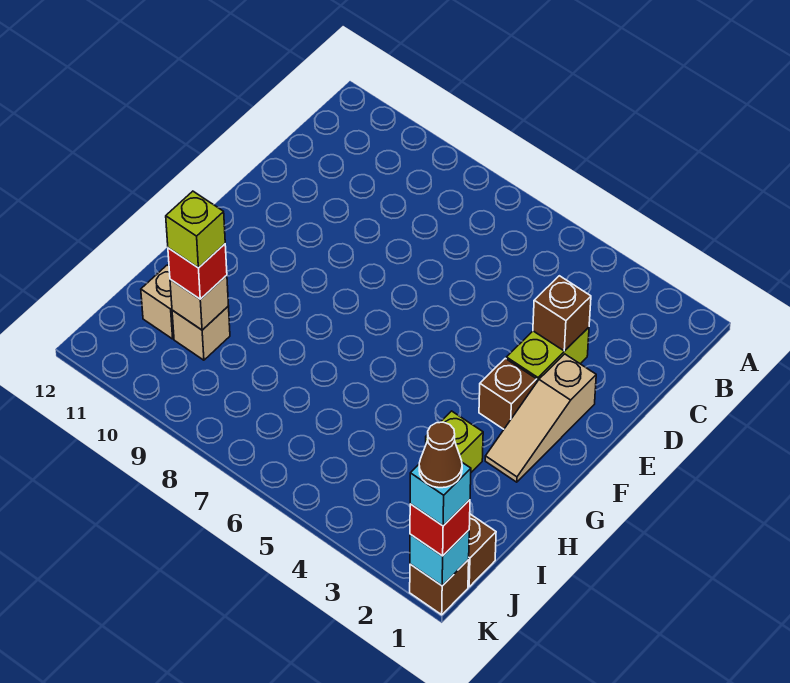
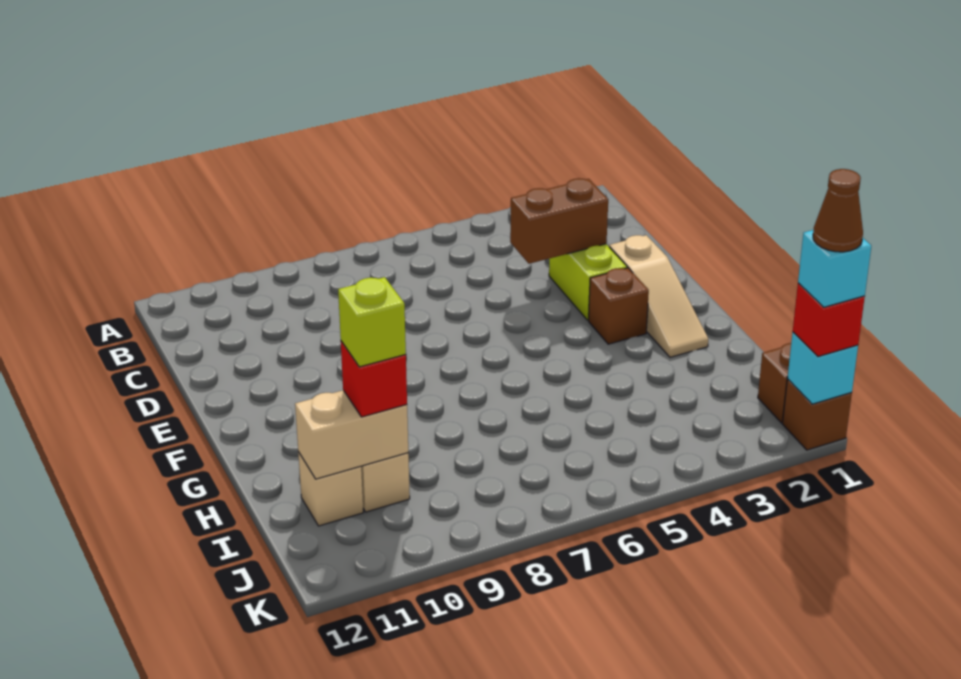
brown brick D3 level 2 -> brown brick D3:D4 level 2
lime brick H3 level 1 -> none
tan brick I10 level 2 -> tan brick I10:I11 level 2

